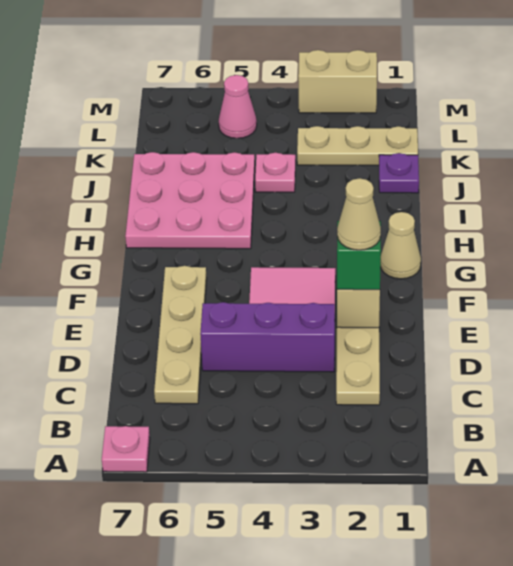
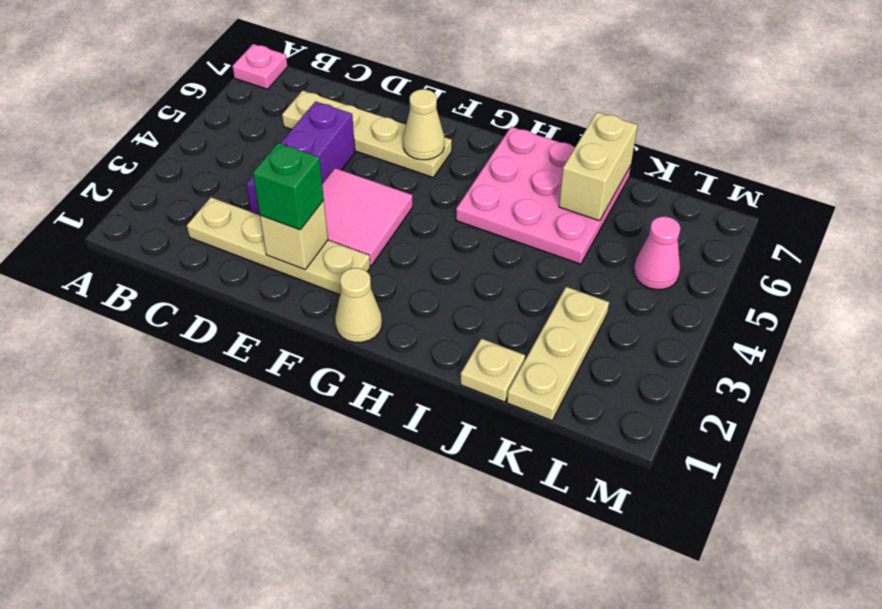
tan cone E2 level 4 -> tan cone F6 level 2
purple plate J1 level 1 -> tan plate J1 level 1
pink plate J4 level 1 -> none
tan brick M2:M3 level 1 -> tan brick J6:J7 level 2

